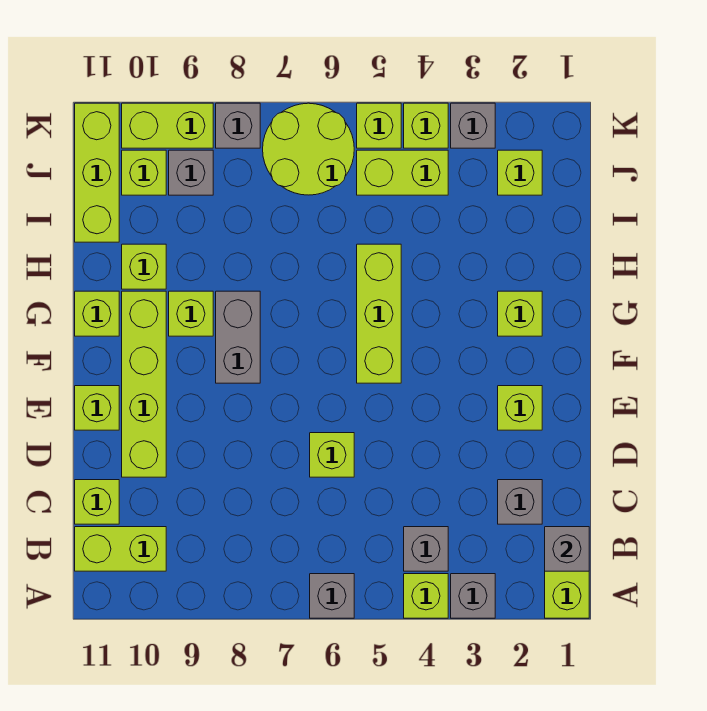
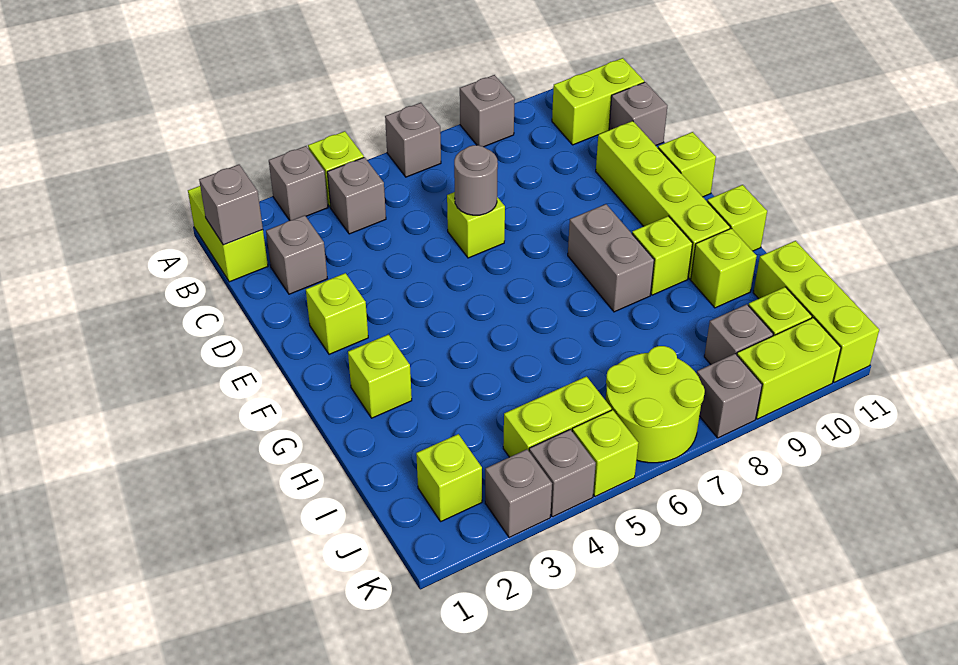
none -> grey brick A8 level 1
lime brick C11 level 1 -> grey brick C11 level 1
none -> grey round brick D6 level 2
lime brick F5:H5 level 1 -> none
lime brick K4 level 1 -> grey brick K4 level 1

